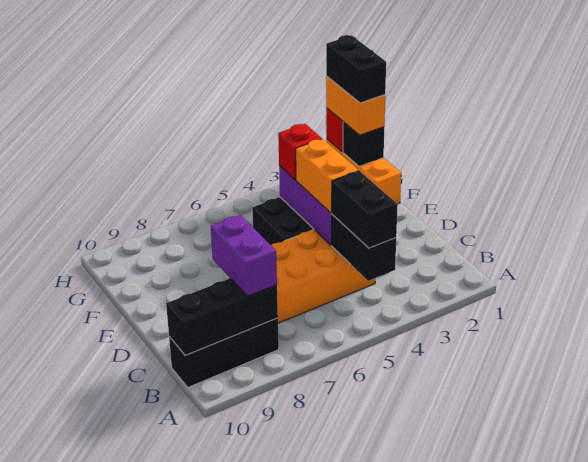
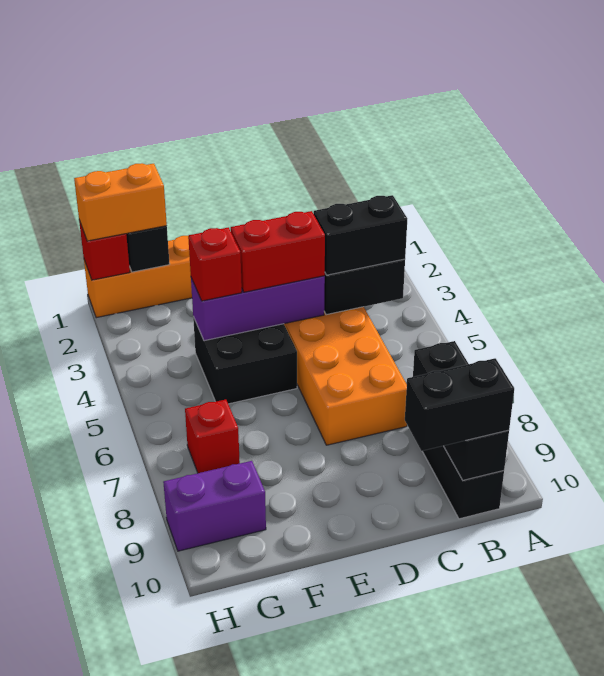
purple brick B8:C8 level 3 -> purple brick G9:H9 level 1
orange brick D4:E4 level 3 -> red brick D4:E4 level 3
black brick G1:H1 level 4 -> black brick B10:C10 level 3
none -> red brick G7 level 1

